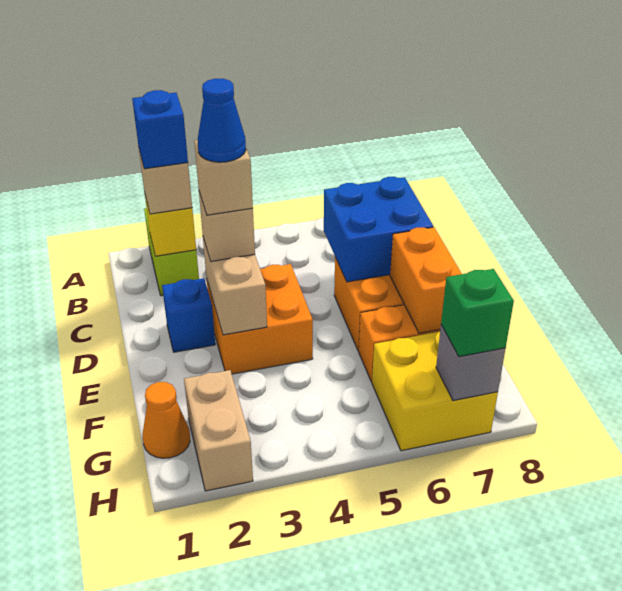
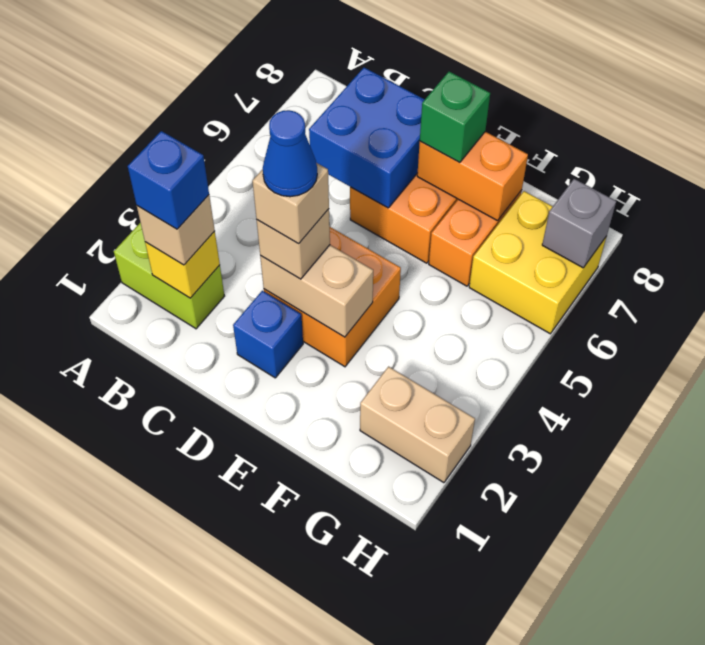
orange cone G1 level 1 -> none
green brick H7 level 3 -> green brick E7 level 3

